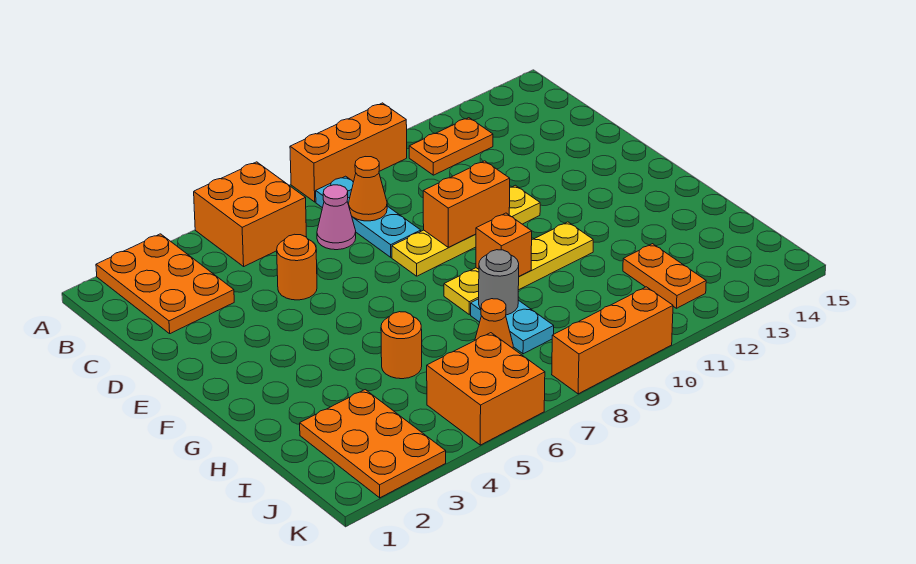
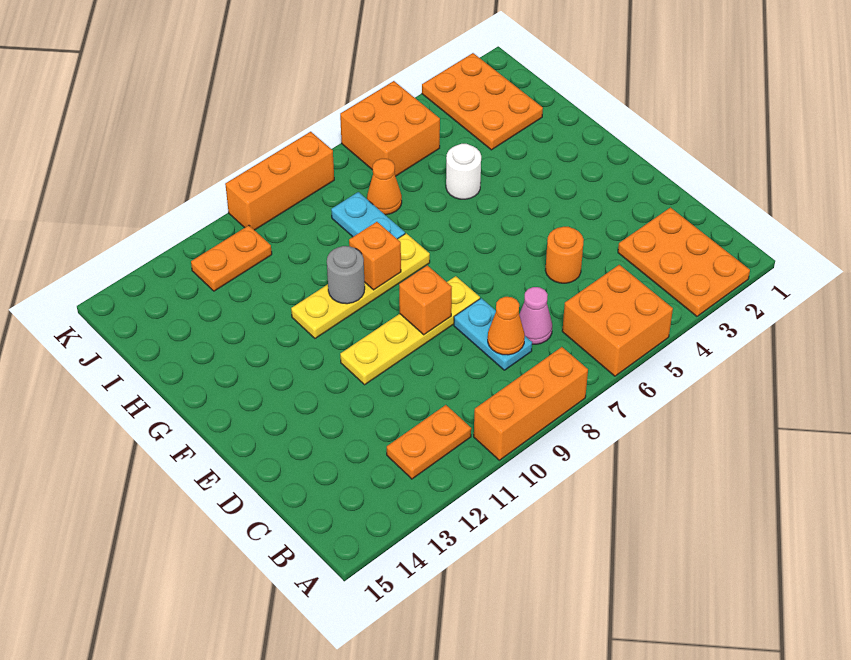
cyan plate B8:D8 level 1 -> cyan plate C8:D8 level 1
orange brick E9:E10 level 2 -> orange brick E9 level 2
orange round brick H5 level 1 -> white round brick H5 level 1
grey round brick H8 level 2 -> grey round brick G10 level 2
orange plate I12:J12 level 1 -> orange plate J11:J12 level 1

